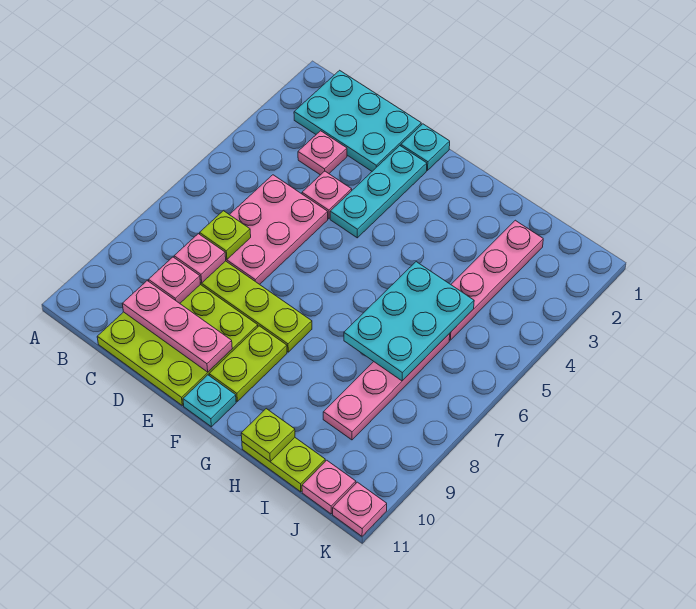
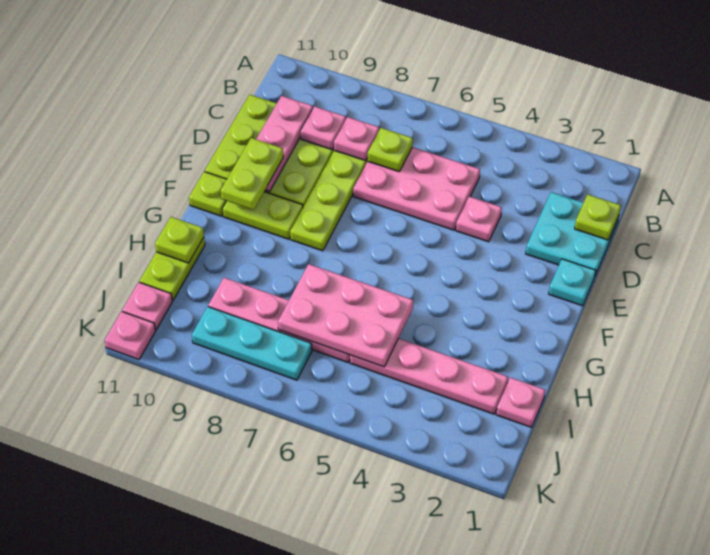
cyan plate B1:D2 level 1 -> cyan plate C1:D2 level 1
none -> lime plate C1 level 2
pink plate C3 level 1 -> pink plate I1 level 1
cyan plate E2:E4 level 1 -> cyan plate J7:J9 level 1
none -> lime plate E10:F10 level 3
cyan plate F11 level 1 -> lime plate F11 level 1
cyan plate H5:I7 level 2 -> pink plate H5:I7 level 2

